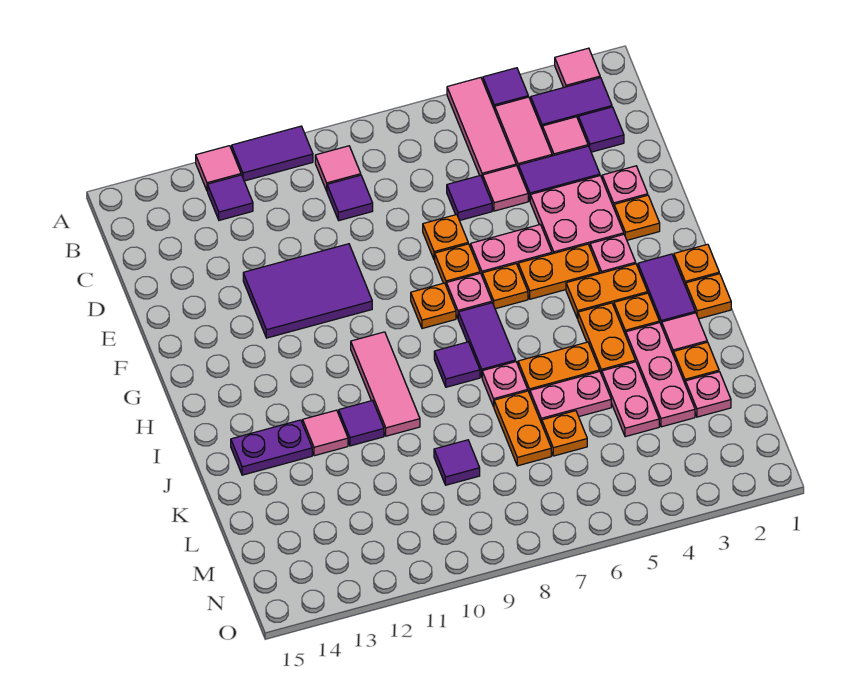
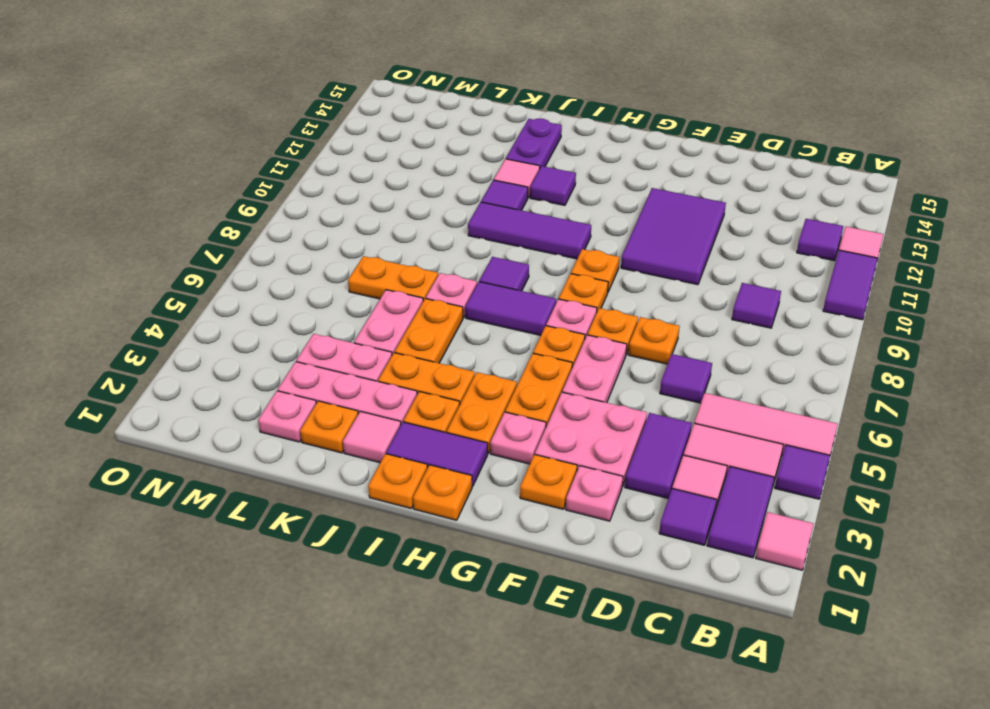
pink tile B9 level 1 -> none
pink tile D5 level 1 -> none
pink tile H10:J10 level 1 -> purple tile H10:J10 level 1
orange plate L6 level 1 -> orange plate G9 level 1
purple tile L9 level 1 -> purple tile I12 level 1

